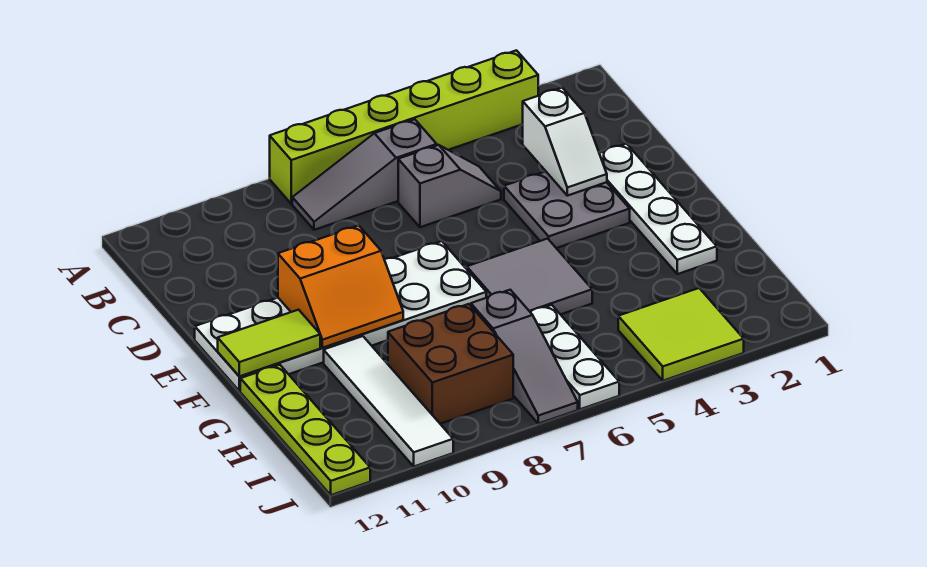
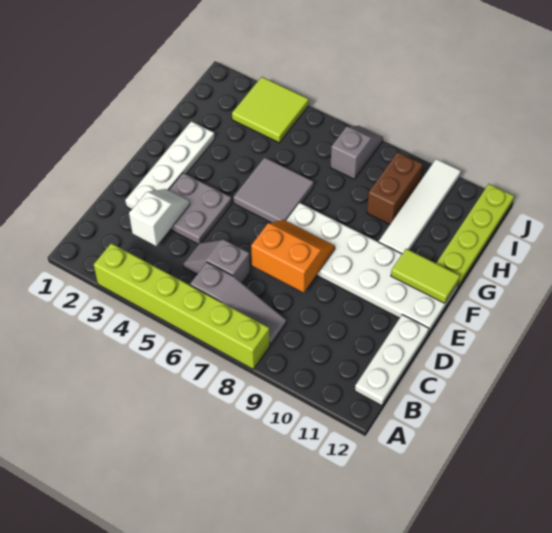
orange slope E9:F10 level 2 top E -> orange slope D7:E8 level 2 top D
white plate H6:J6 level 1 -> white plate B12:D12 level 1
grey slope H7:J7 level 1 top H -> grey slope I7:J7 level 1 top I
brown brick H8:I9 level 1 -> brown brick H9:I9 level 1

